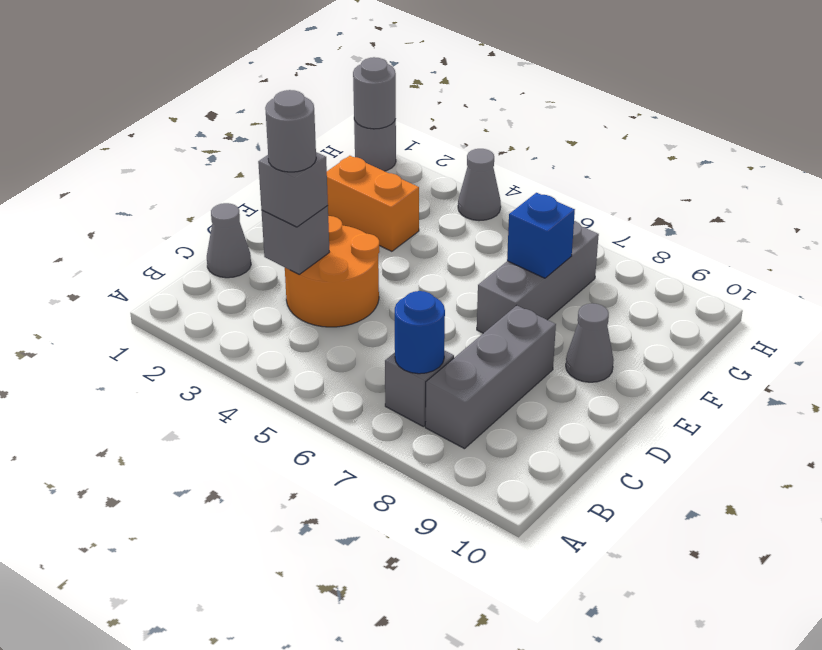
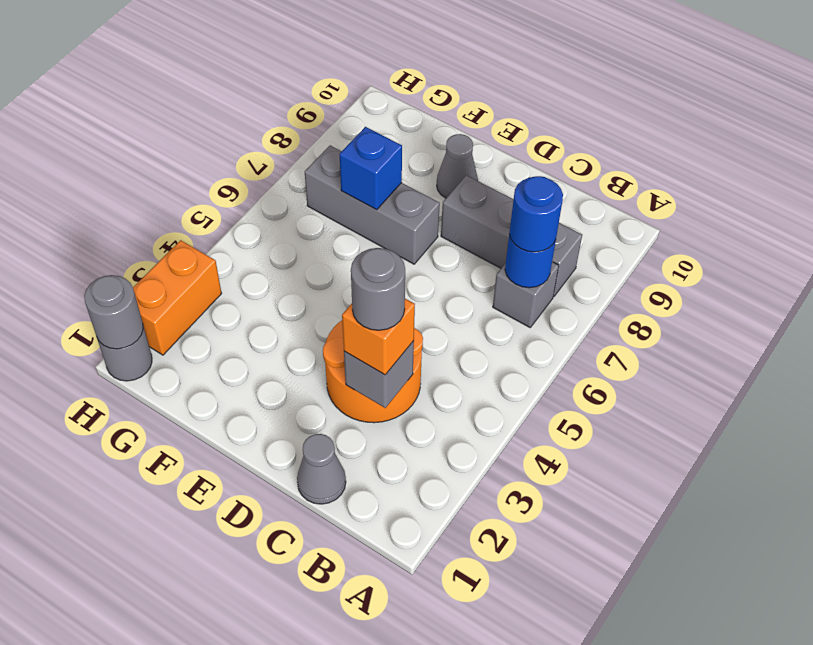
none -> blue round brick B7 level 3
grey brick C3 level 3 -> orange brick C3 level 3
orange brick F2:F3 level 1 -> orange brick H2:H3 level 1
grey cone H4 level 1 -> none

